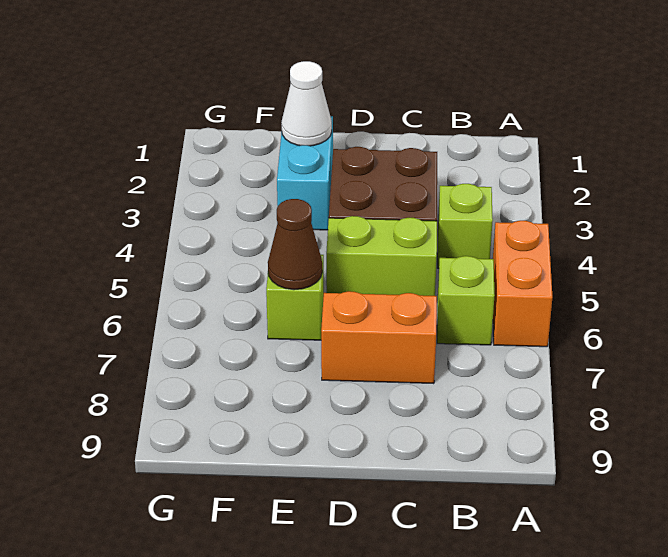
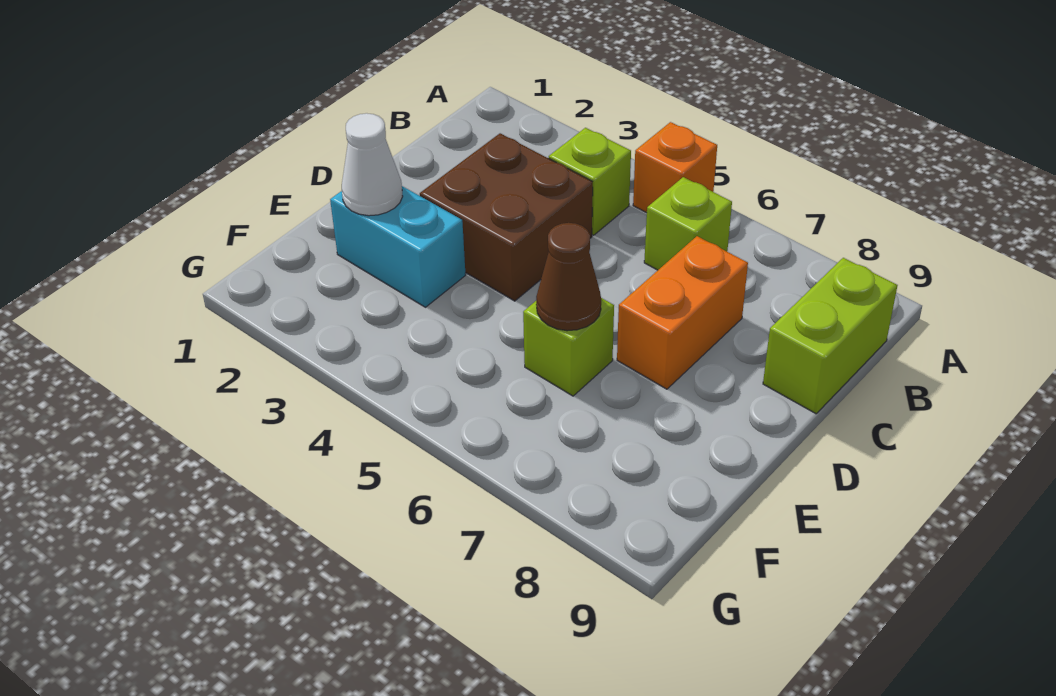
orange brick A5:A6 level 1 -> orange brick A5 level 1
lime brick C5:D5 level 1 -> lime brick B9:C9 level 1

